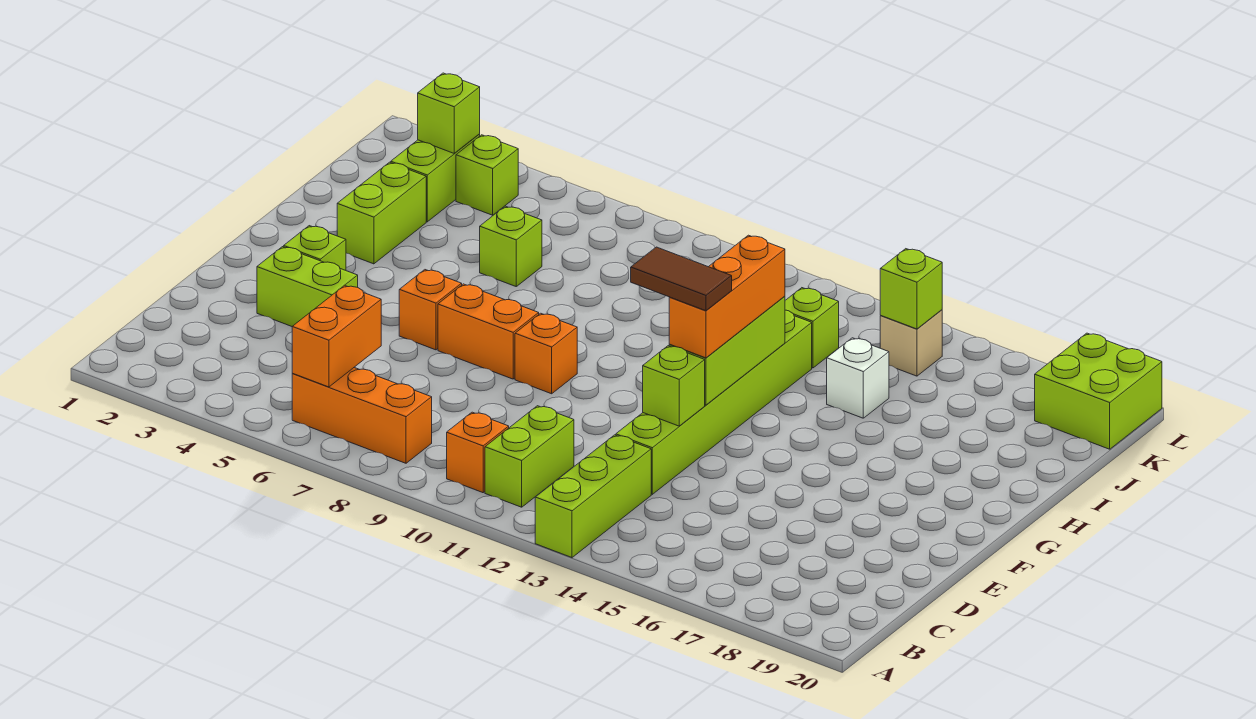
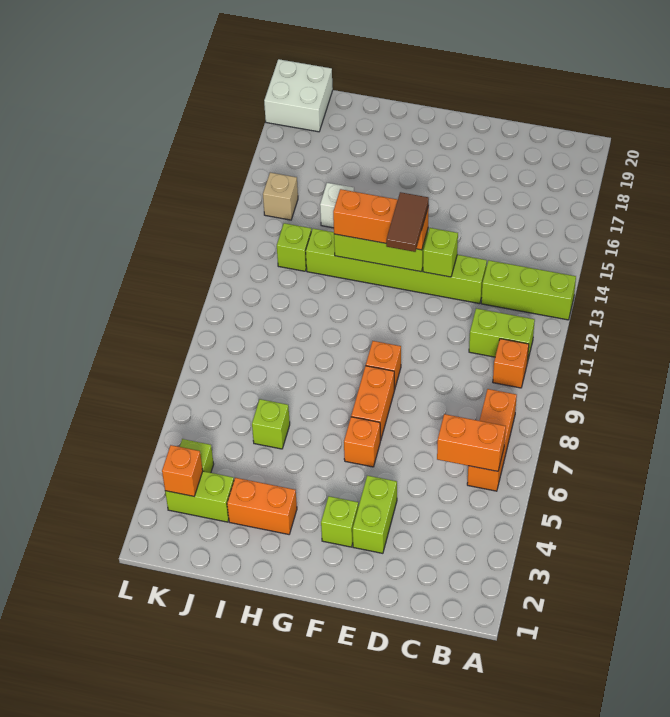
lime brick H3:I3 level 1 -> orange brick H3:I3 level 1
lime brick K3 level 2 -> orange brick K3 level 2
lime brick K15 level 2 -> none
lime brick K19:L20 level 1 -> white brick K19:L20 level 1

